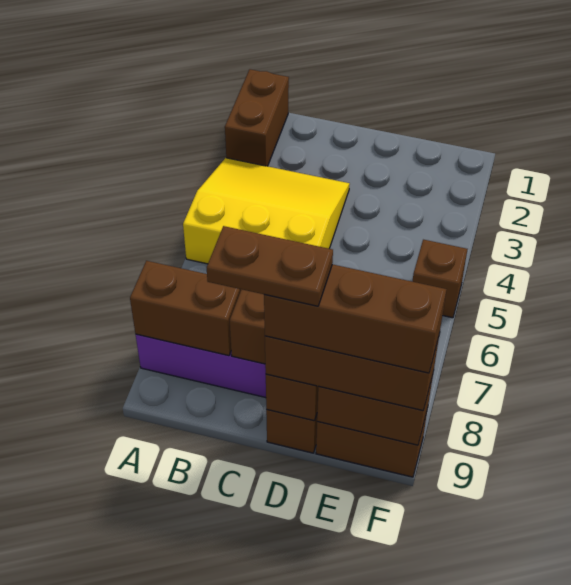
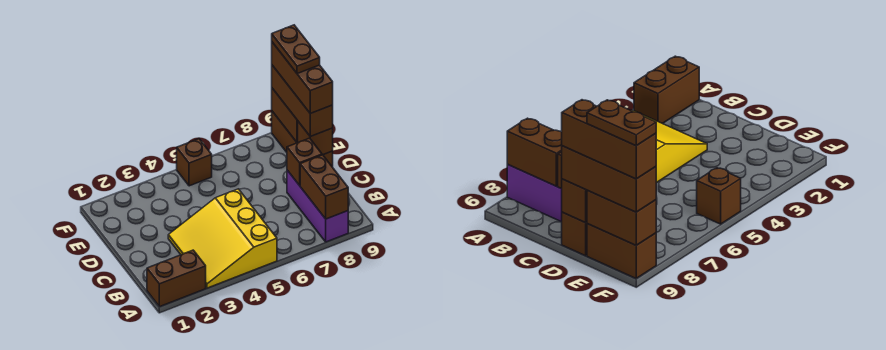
brown plate C9:D9 level 5 -> brown plate E9:F9 level 5

